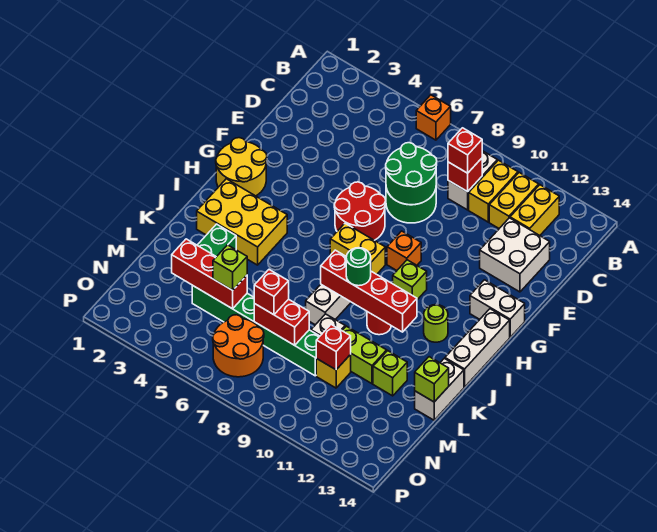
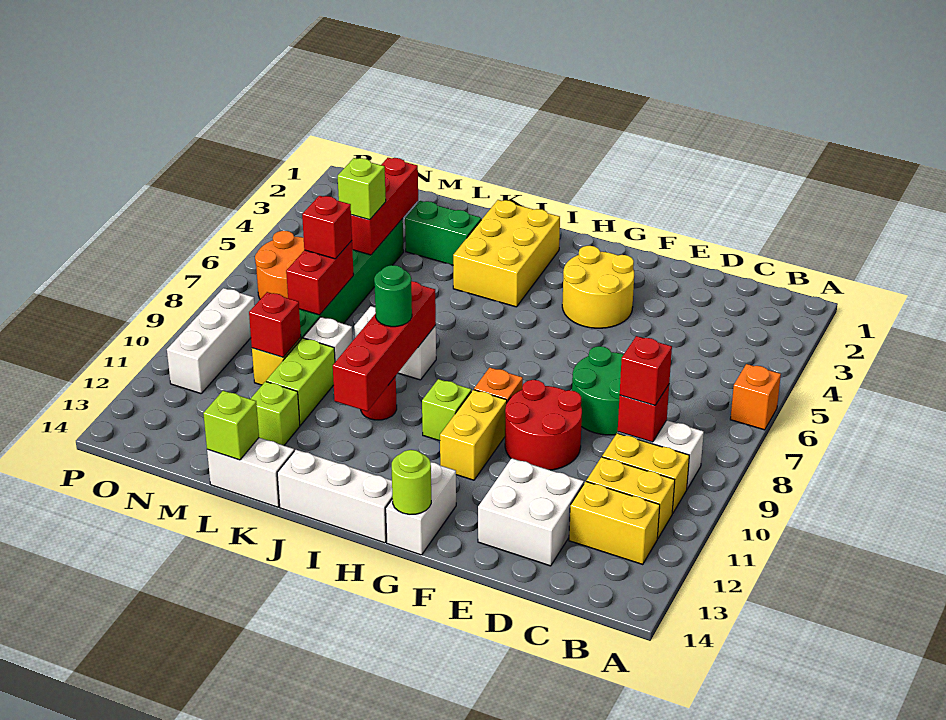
green round brick D7:E8 level 2 -> none
red round brick F6:G7 level 1 -> red round brick E9:F10 level 1
yellow round brick G1:H2 level 1 -> yellow round brick F3:G4 level 1
yellow brick H7:H8 level 1 -> yellow brick G10:G11 level 1
lime round brick I12 level 1 -> lime round brick G14 level 2
none -> white brick O9:O11 level 1

